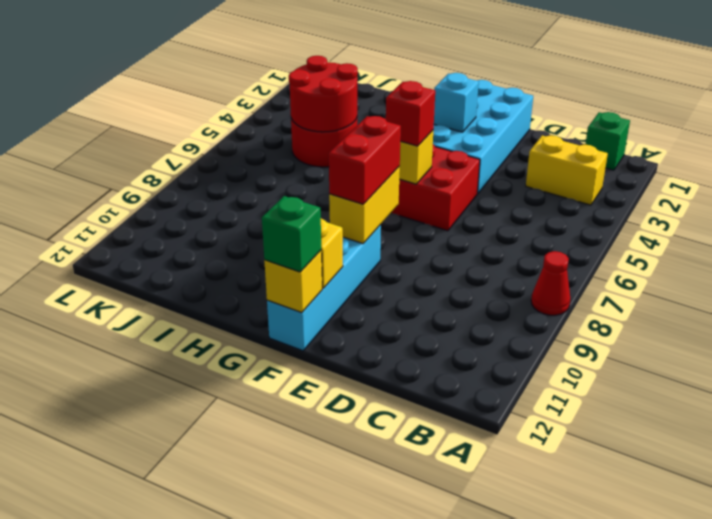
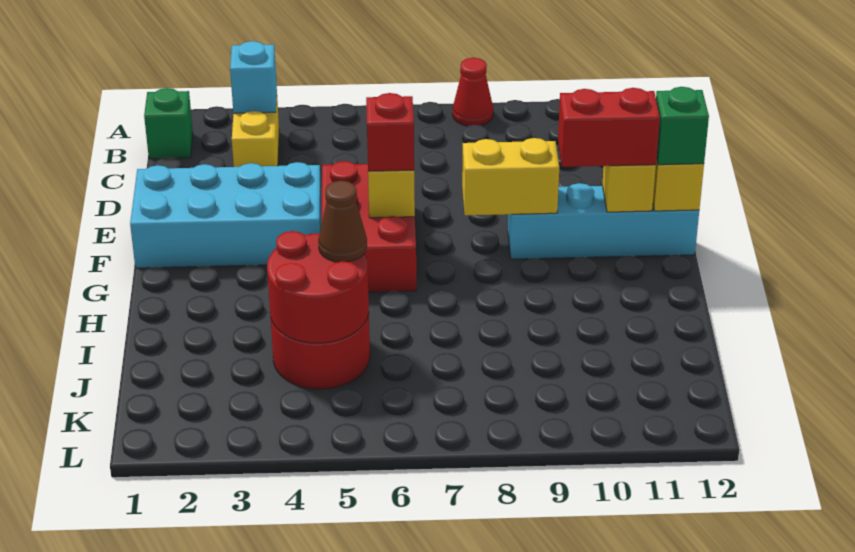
cyan brick F3 level 2 -> cyan brick B3 level 2
red brick F8:F9 level 3 -> red brick F10:F11 level 3
none -> brown cone I5 level 3

